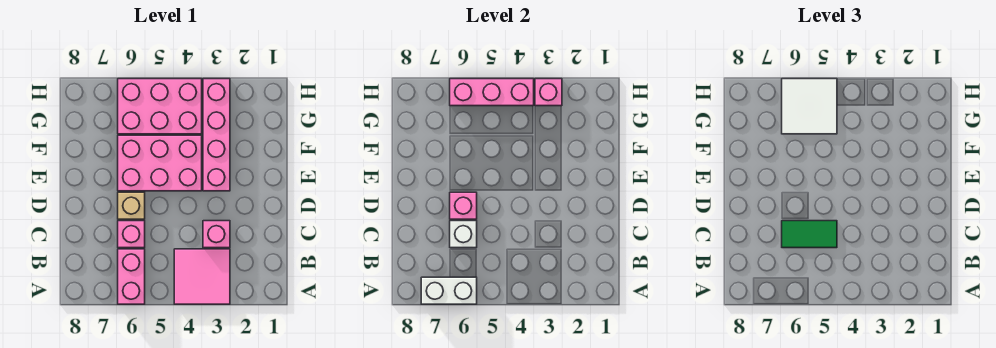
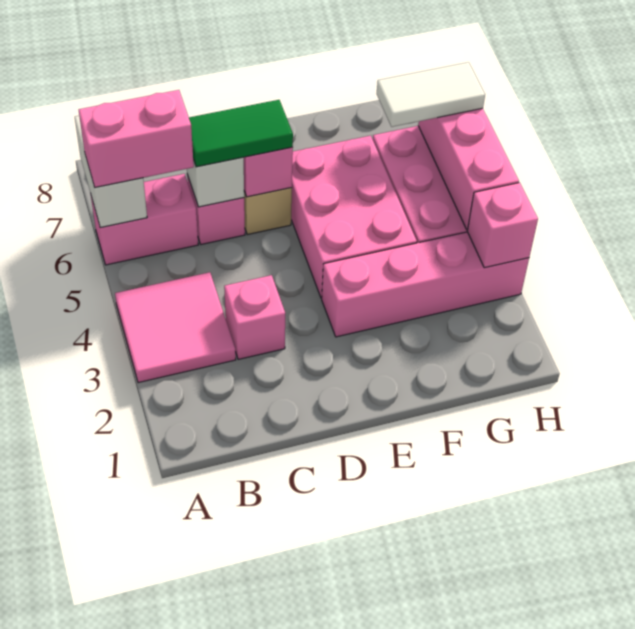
none -> pink brick A6:B6 level 3
green tile C5:C6 level 3 -> green tile C6:D6 level 3
white tile G5:H6 level 3 -> white tile G6:H6 level 3

